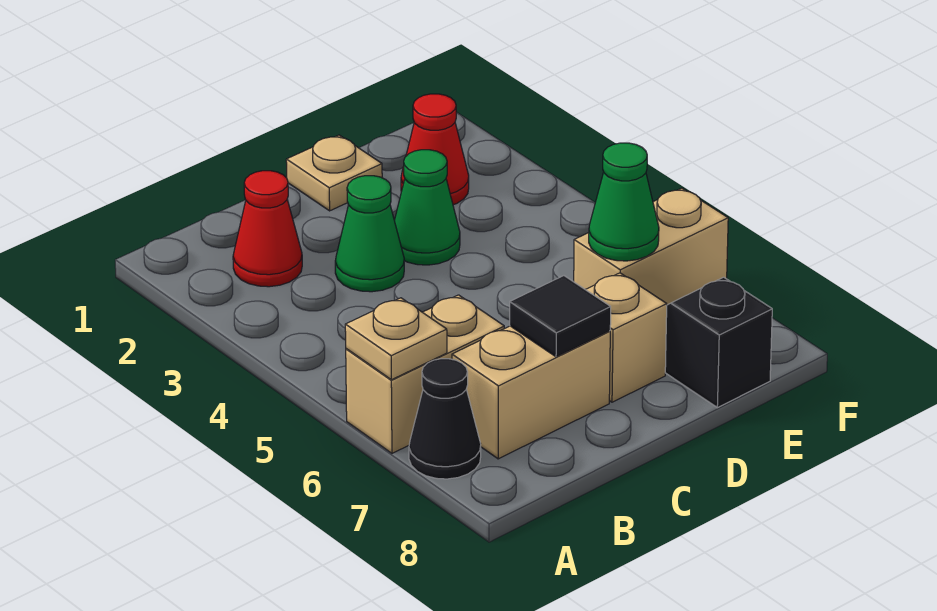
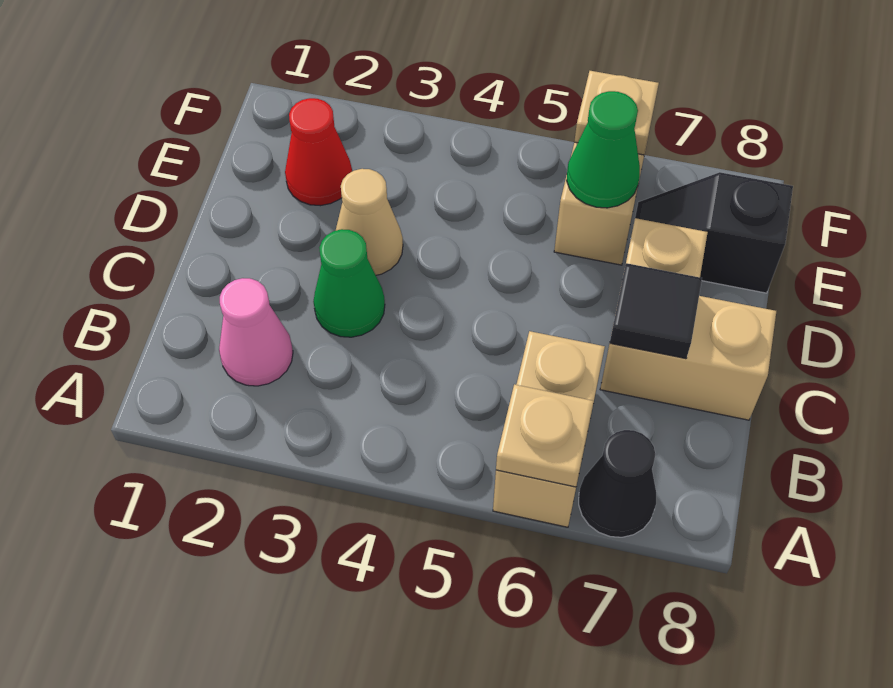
red cone B2 level 1 -> pink cone B2 level 1
tan brick B7:C7 level 1 -> tan brick C7:C8 level 1
tan plate D1 level 1 -> tan plate F6 level 2
green cone D3 level 1 -> tan cone D3 level 1

